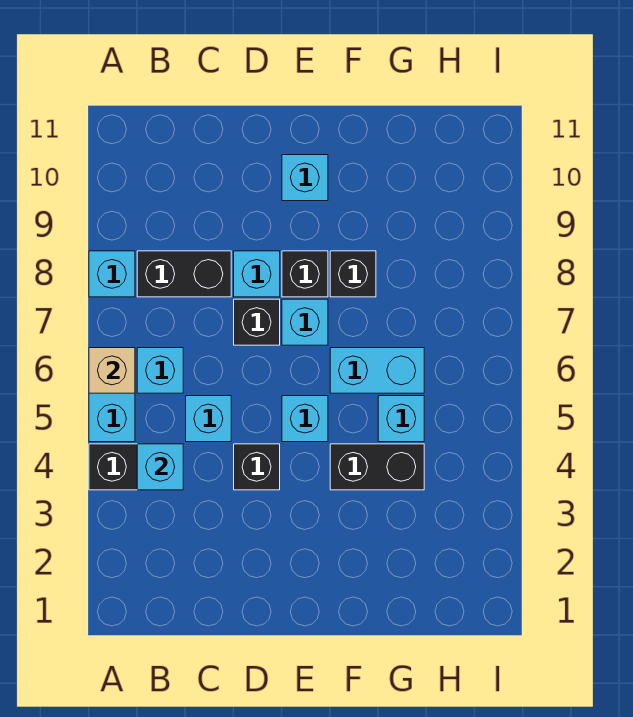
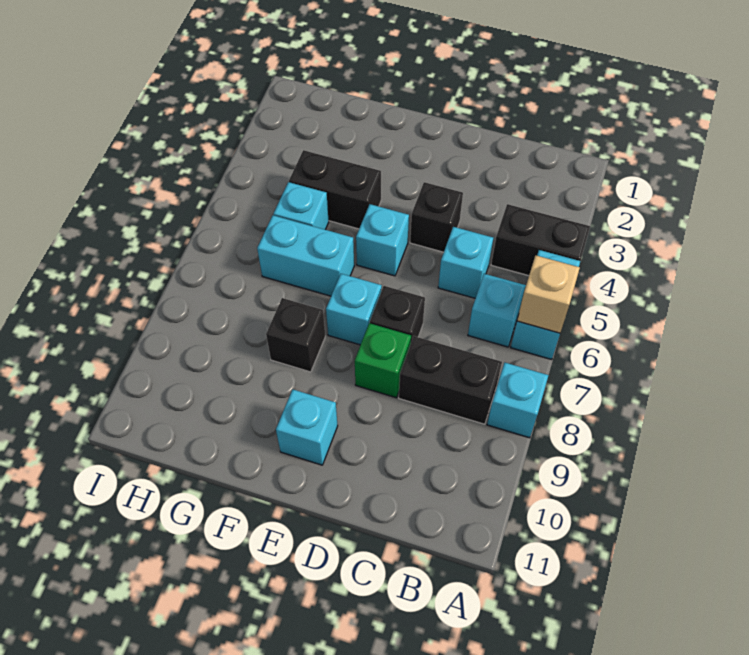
cyan brick B4 level 2 -> none
cyan brick D8 level 1 -> green brick D8 level 1
black brick E8 level 1 -> none

